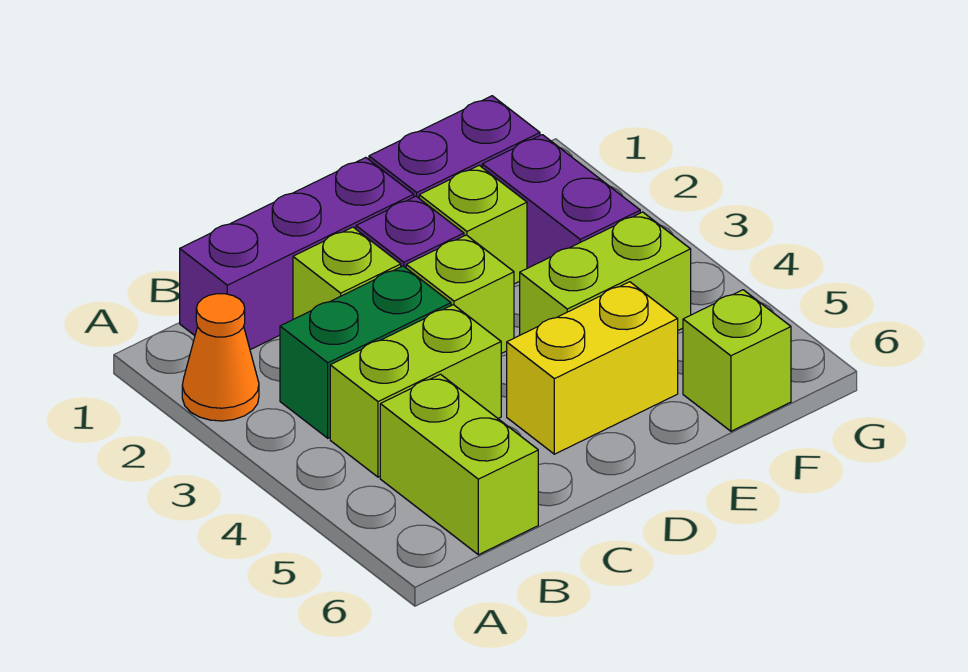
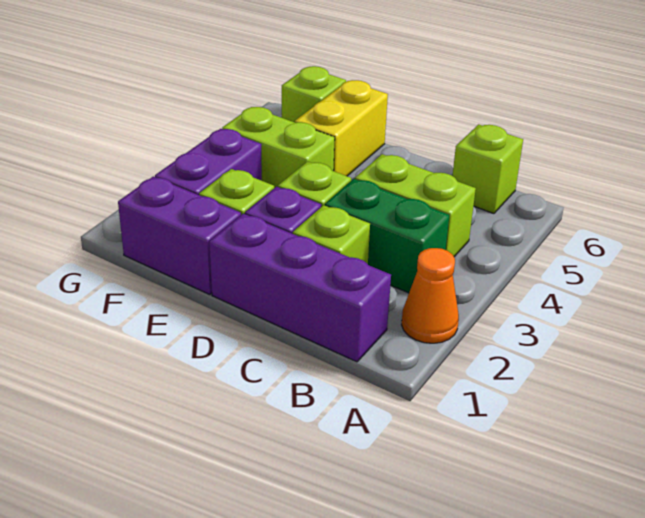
lime brick B5:B6 level 1 -> lime brick B6 level 1
yellow brick D5:E5 level 1 -> yellow brick E5:E6 level 1

